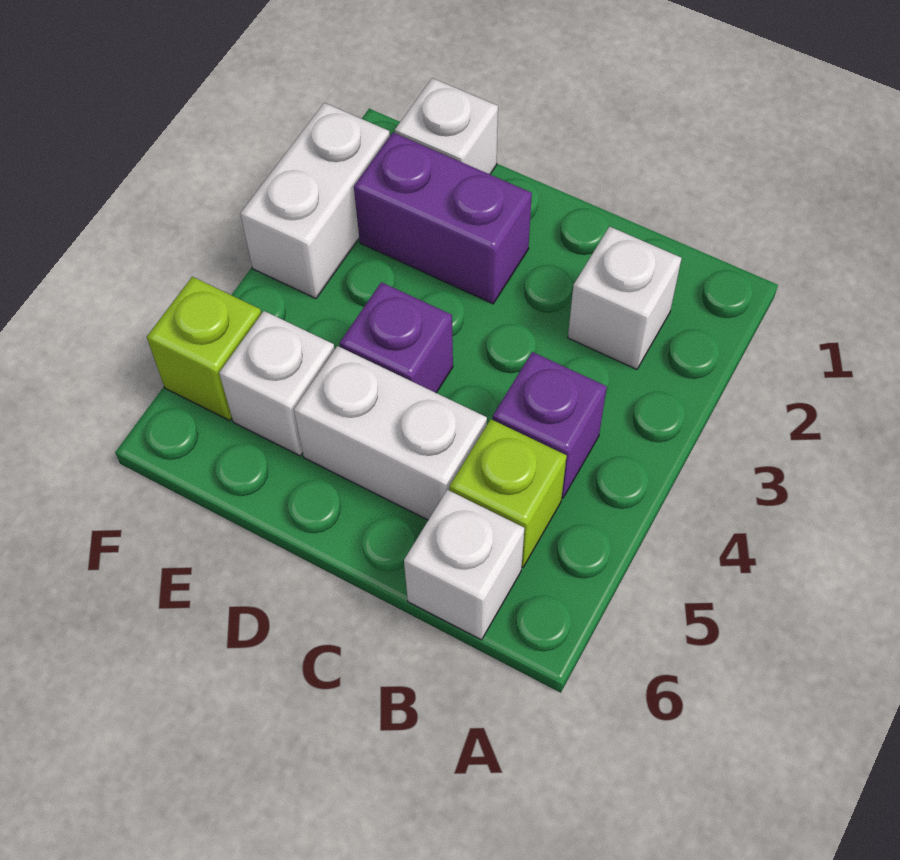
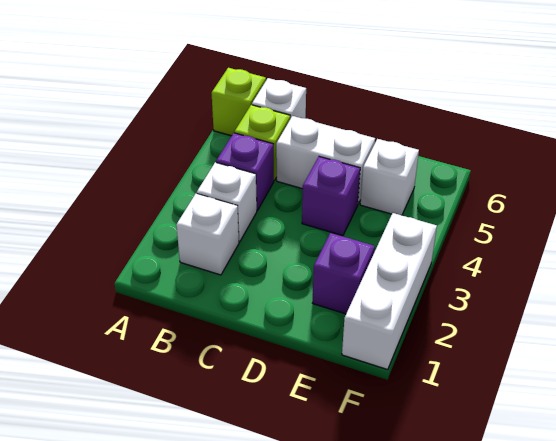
purple brick D2:E2 level 1 -> purple brick E2 level 1
white brick E1 level 1 -> white brick B3 level 1
white brick F2:F3 level 1 -> white brick F1:F3 level 1
lime brick F5 level 1 -> lime brick A6 level 1

